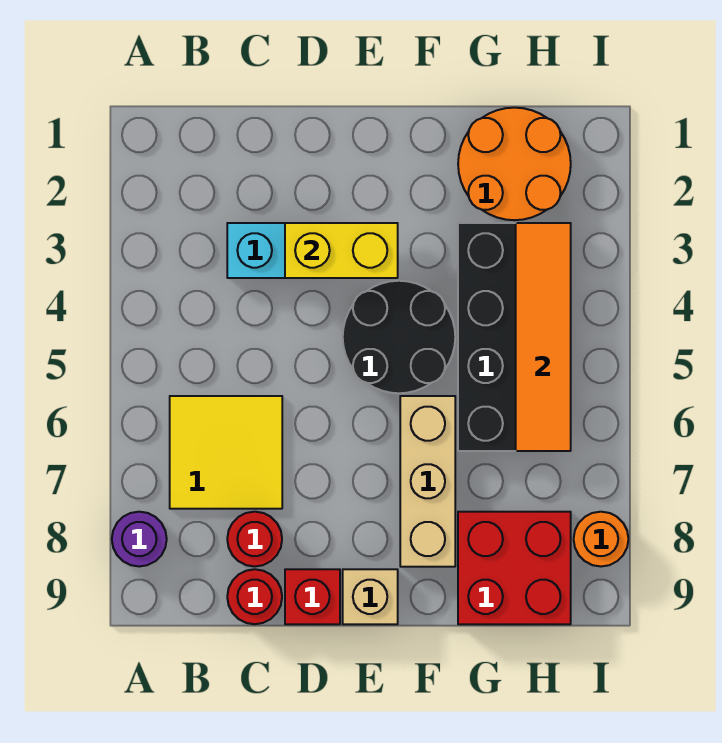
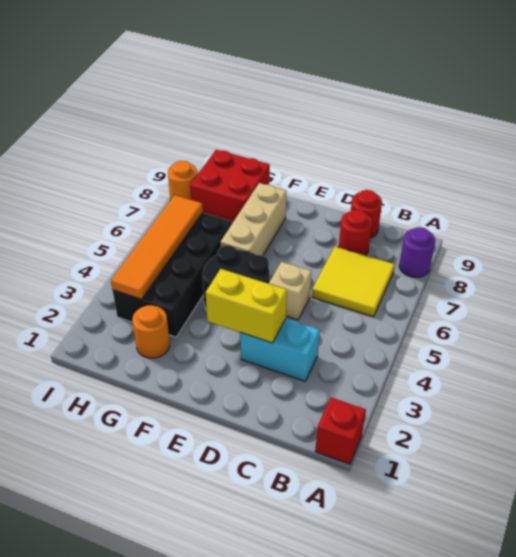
red brick D9 level 1 -> red brick A1 level 1
tan brick E9 level 1 -> tan brick D5 level 1
orange round brick G1:H2 level 1 -> orange round brick G2 level 1

